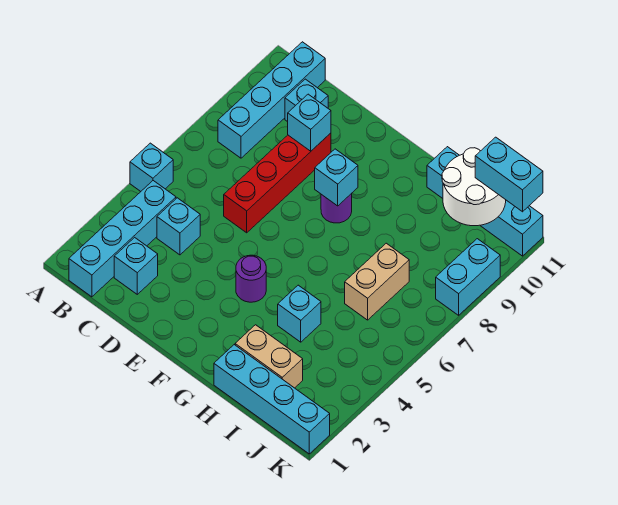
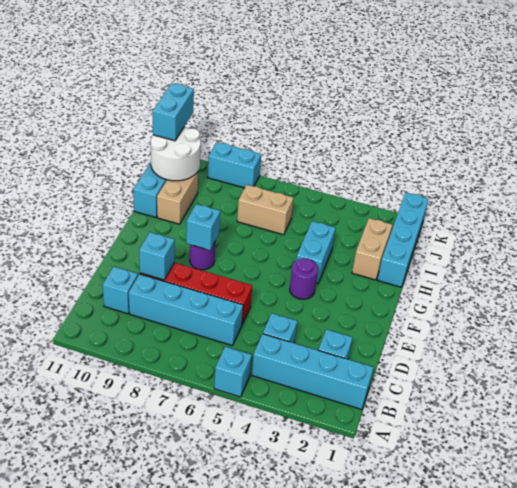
cyan brick B8:B11 level 1 -> cyan brick C6:C9 level 1
cyan brick H4 level 1 -> cyan brick G4:H4 level 1
none -> tan brick H10:I10 level 1

